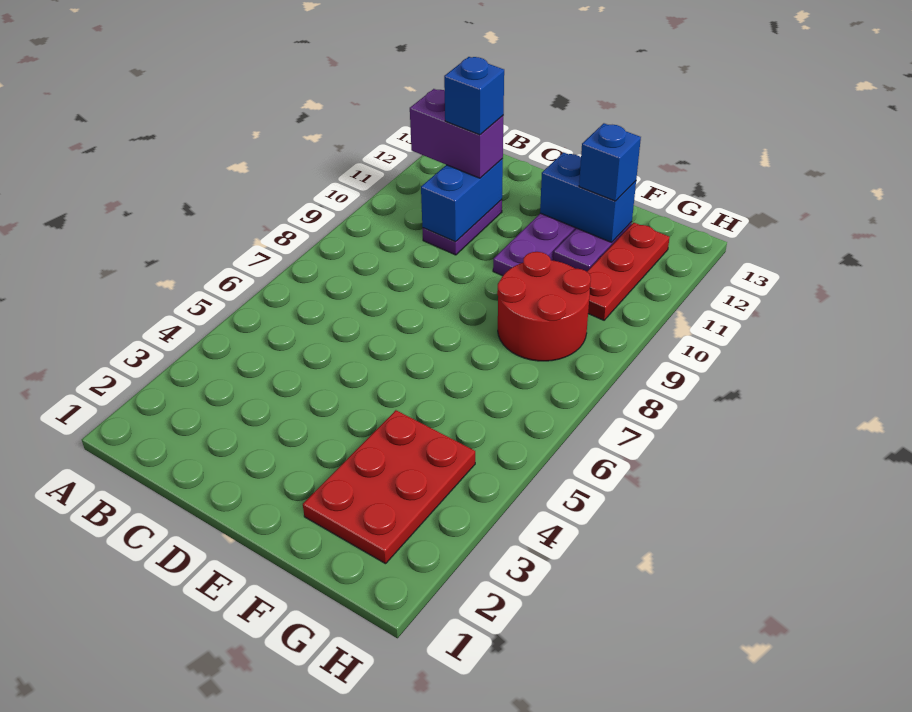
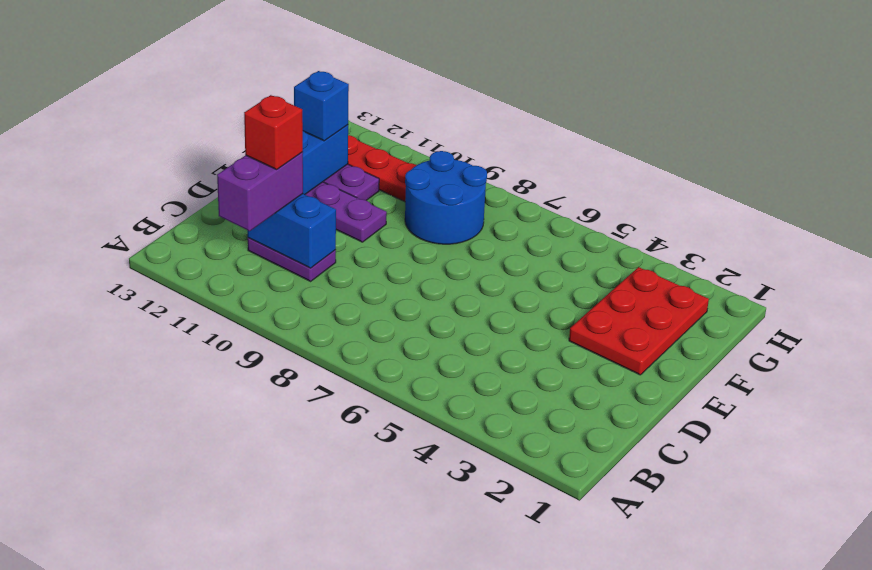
blue brick C11 level 4 -> red brick C11 level 4
red plate F2:G4 level 1 -> red plate E2:G3 level 1
red round brick F8:G9 level 1 -> blue round brick F8:G9 level 1

